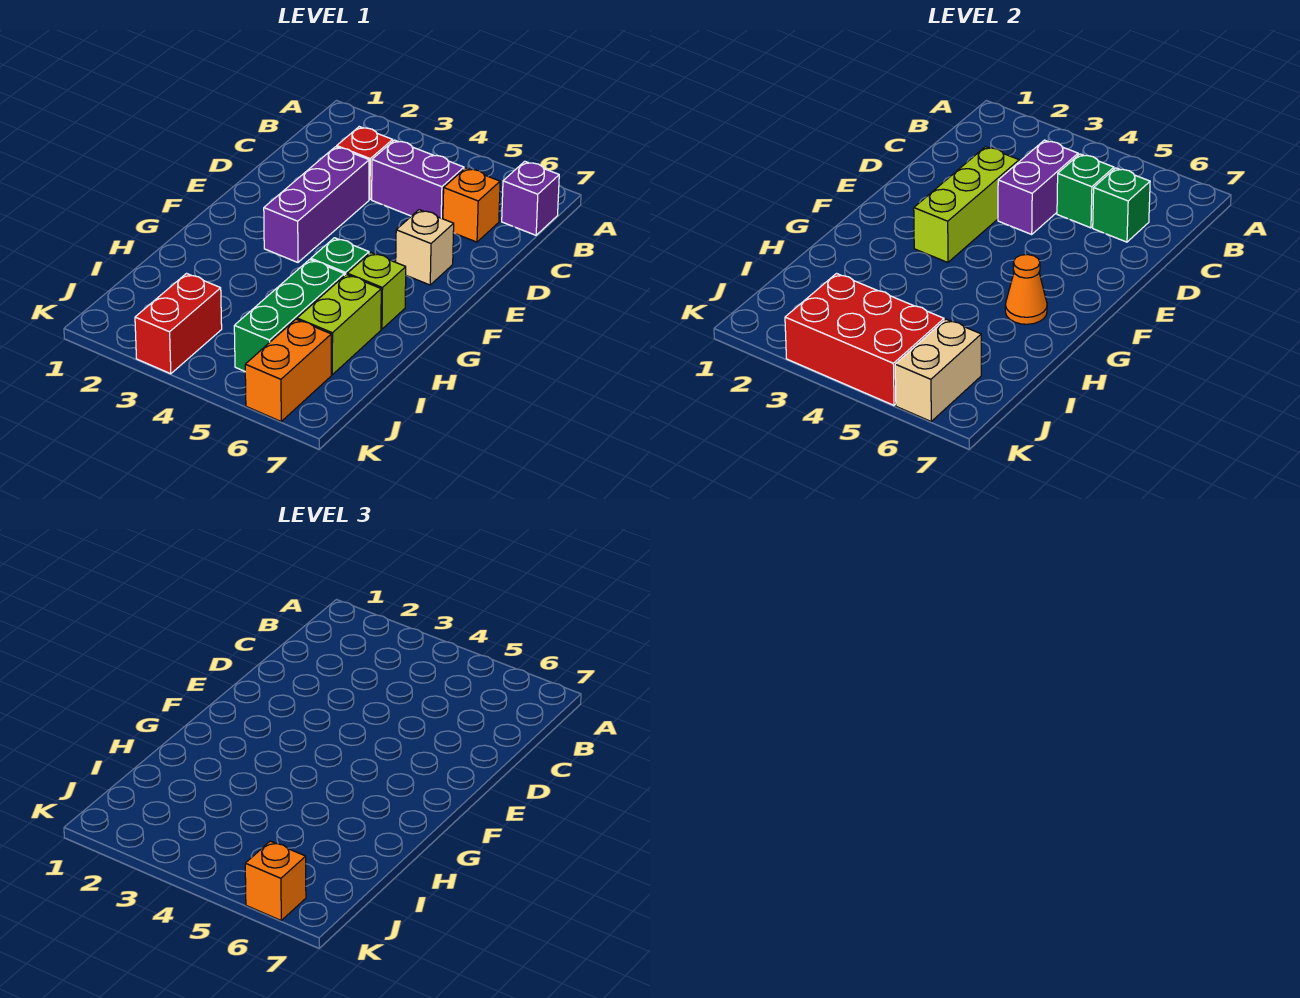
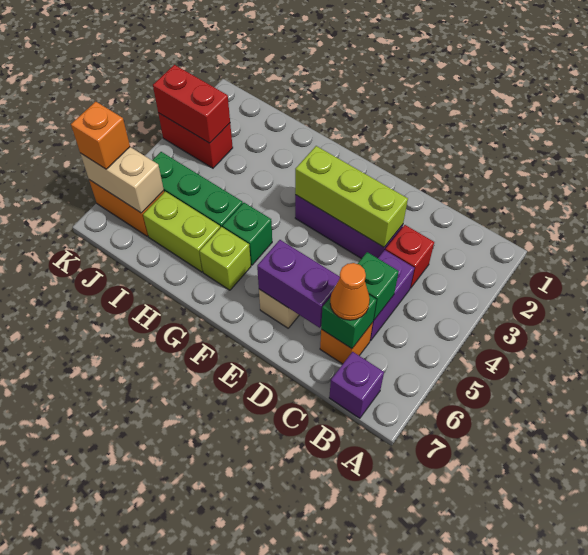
purple brick C4:D4 level 2 -> purple brick D6:E6 level 2
orange cone G6 level 2 -> orange cone C6 level 3
red brick J3:K5 level 2 -> red brick J3:K3 level 2

